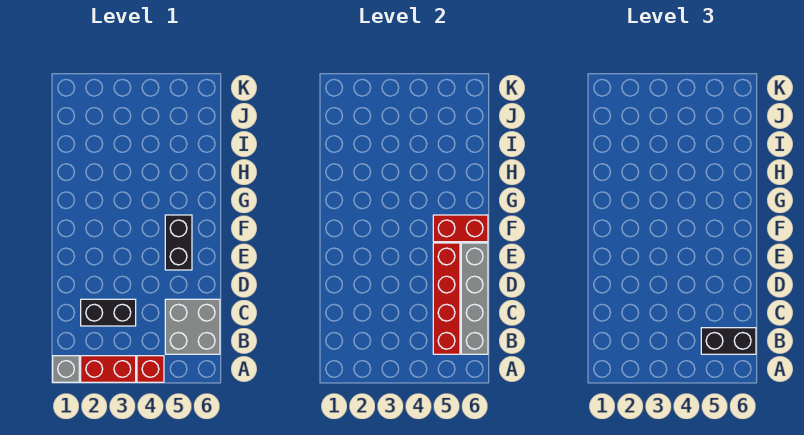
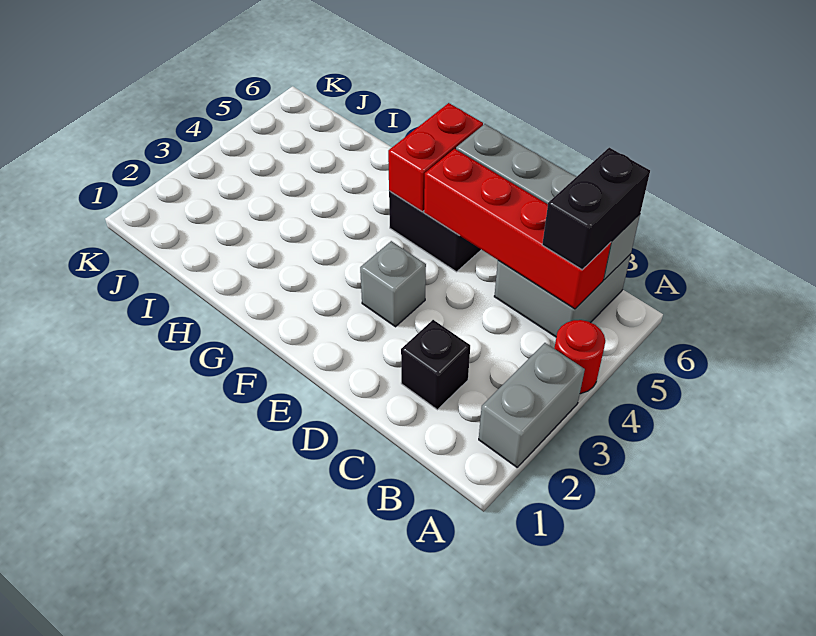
grey brick A1 level 1 -> grey brick E3 level 1
red brick A2:A3 level 1 -> grey brick A2:A3 level 1
red brick A4 level 1 -> red round brick A4 level 1
black brick C2:C3 level 1 -> black brick C2 level 1

